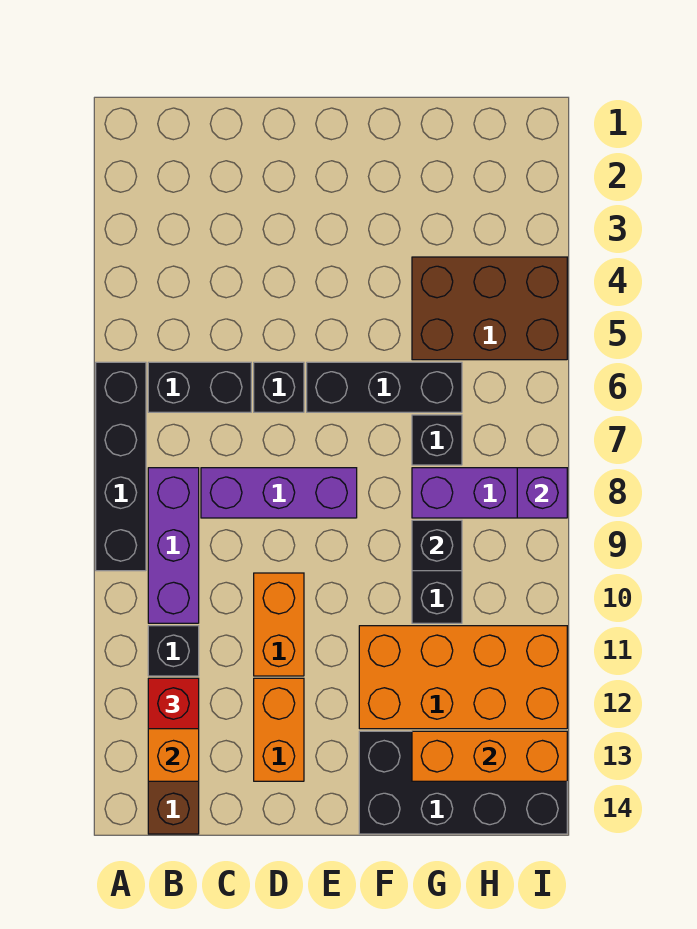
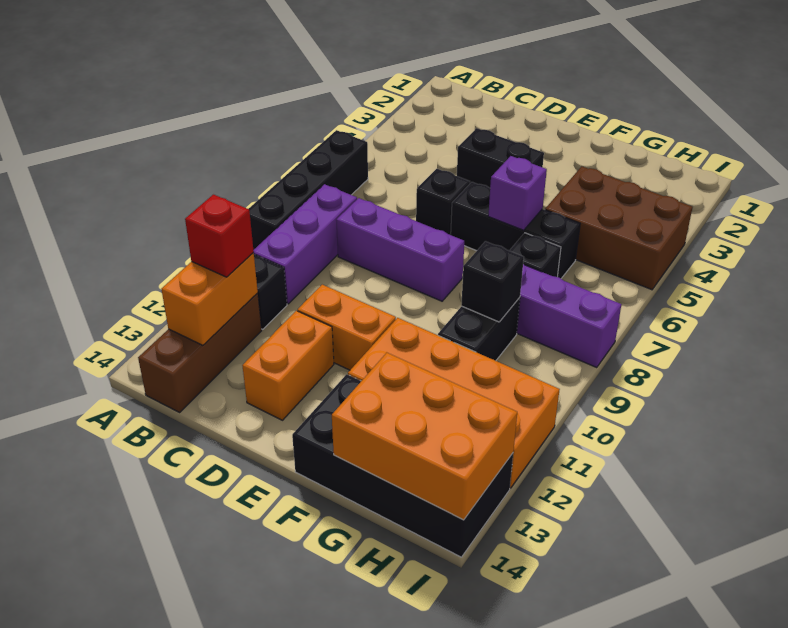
black brick B6:C6 level 1 -> black brick D4:E4 level 1
orange brick D10:D11 level 1 -> orange brick D11:E11 level 1
orange brick G13:I13 level 2 -> orange brick G13:I14 level 2
purple brick I8 level 2 -> purple brick F6 level 2

